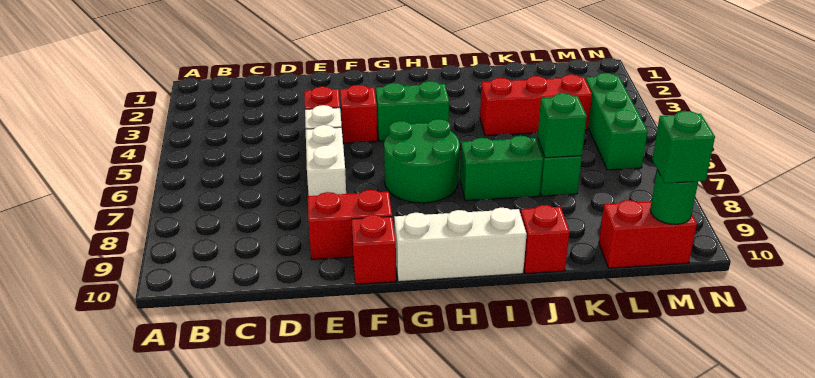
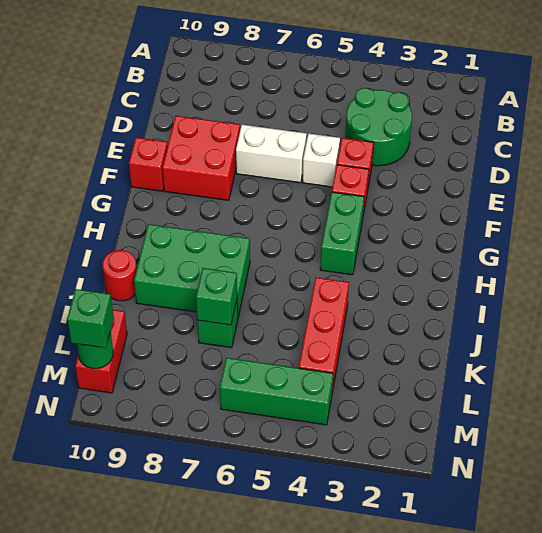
red brick E9:F9 level 1 -> red brick E8:F9 level 1
green round brick G6:H7 level 1 -> green round brick C3:D4 level 1
white brick G10:I10 level 1 -> none
green brick I7:J7 level 1 -> green brick I7:J9 level 1
red brick J10 level 1 -> red round brick J10 level 1

